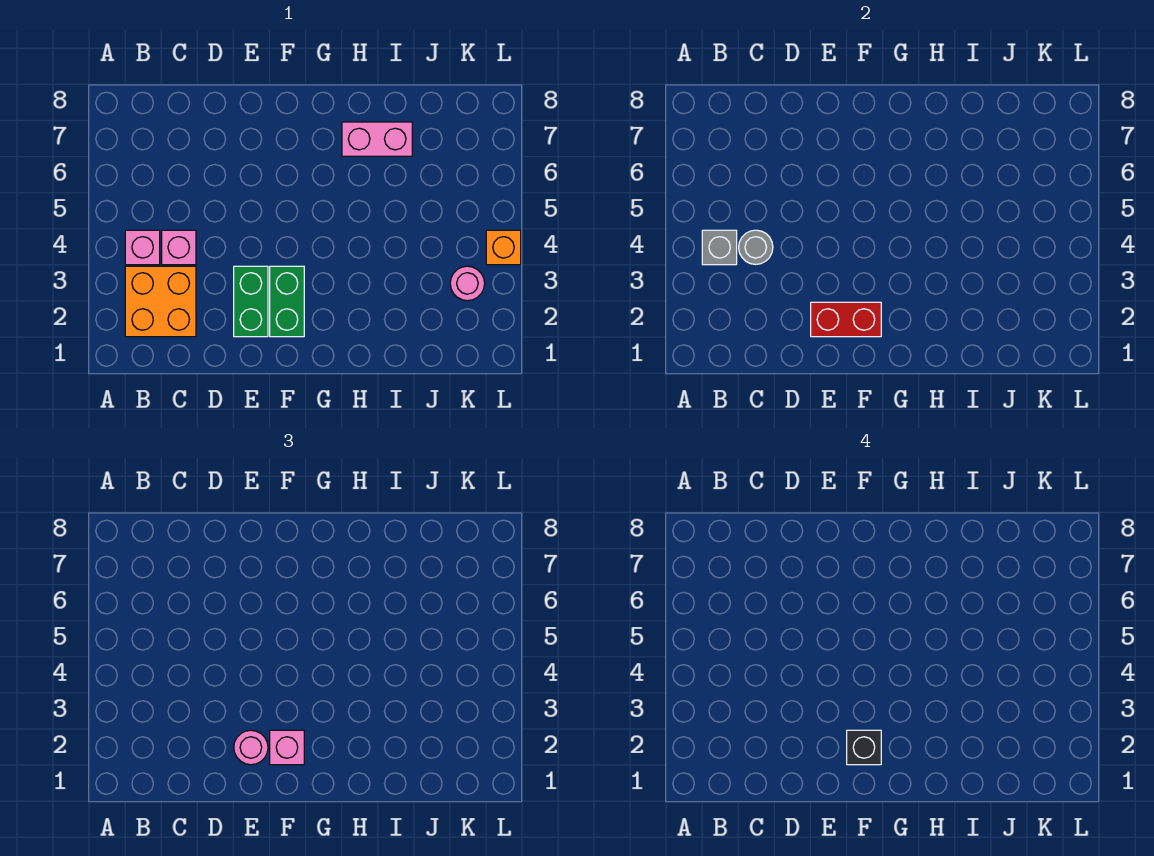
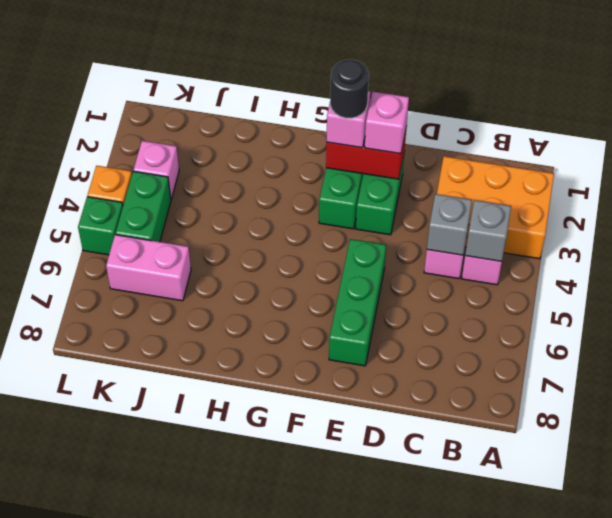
orange brick B2:C3 level 1 -> orange brick A2:C3 level 1
grey round brick C4 level 2 -> grey brick C4 level 2
pink round brick E2 level 3 -> pink brick E2 level 3
none -> green brick E5:E7 level 1
black brick F2 level 4 -> black round brick F2 level 4
pink brick H7:I7 level 1 -> pink brick J6:K6 level 1
pink round brick K3 level 1 -> pink brick K3 level 1
none -> green brick K4:K5 level 1
none -> green brick L5 level 1

